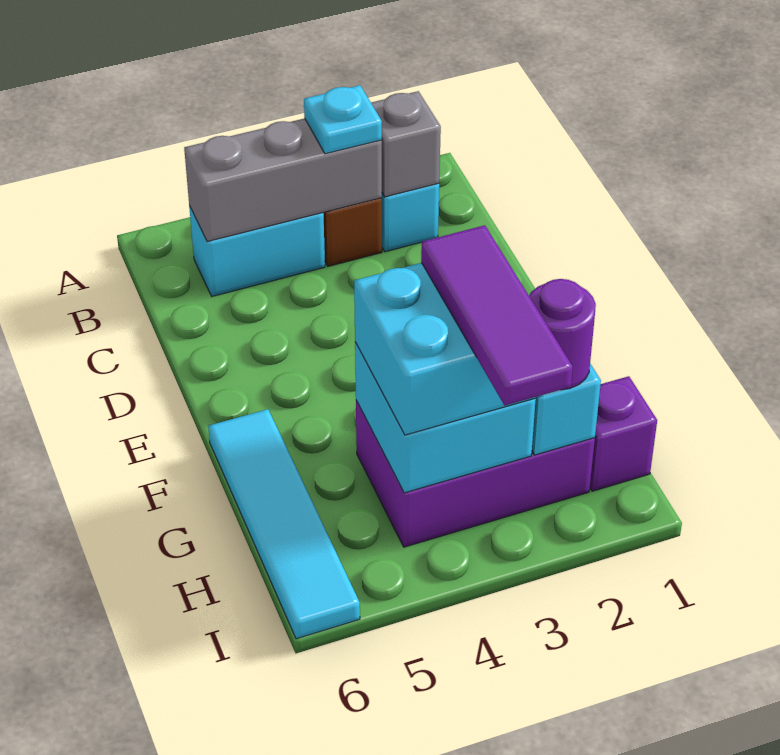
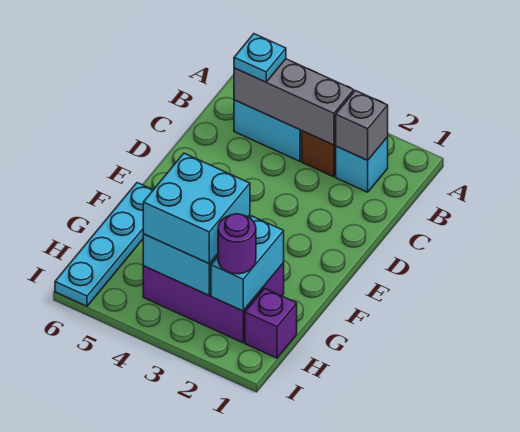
cyan plate B3 level 3 -> cyan plate B5 level 3
cyan tile F6:I6 level 1 -> cyan plate F6:I6 level 1
purple tile G3:I3 level 4 -> none

